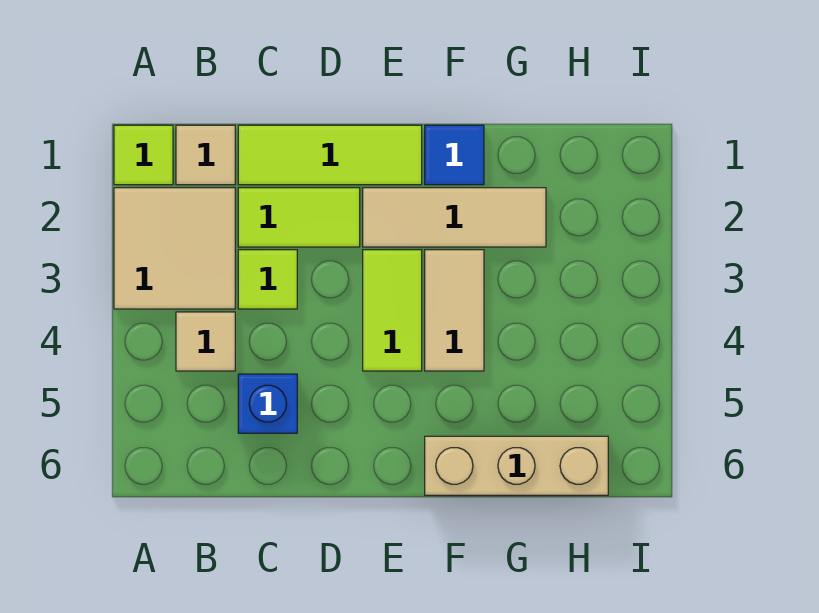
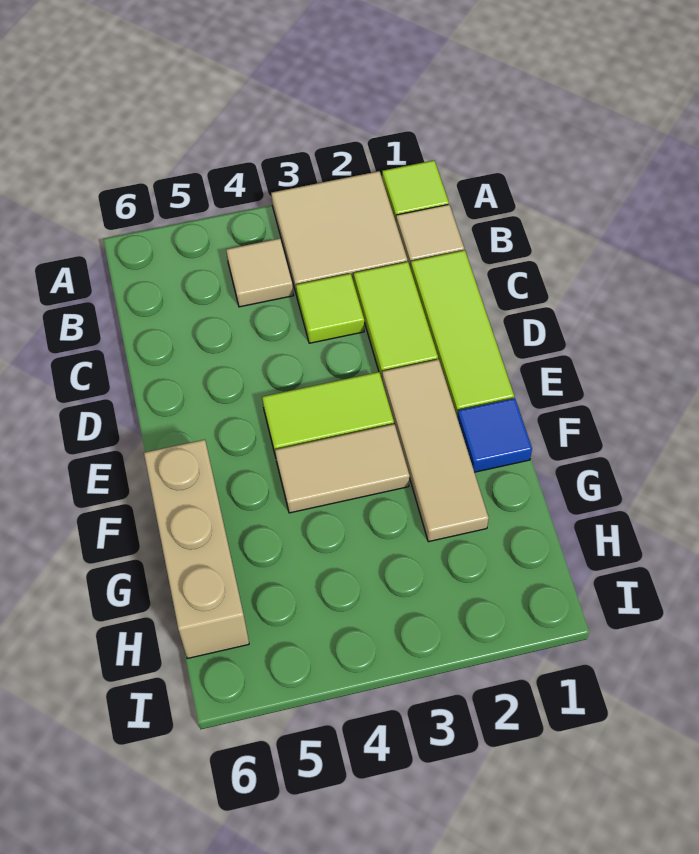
blue brick C5 level 1 -> none

